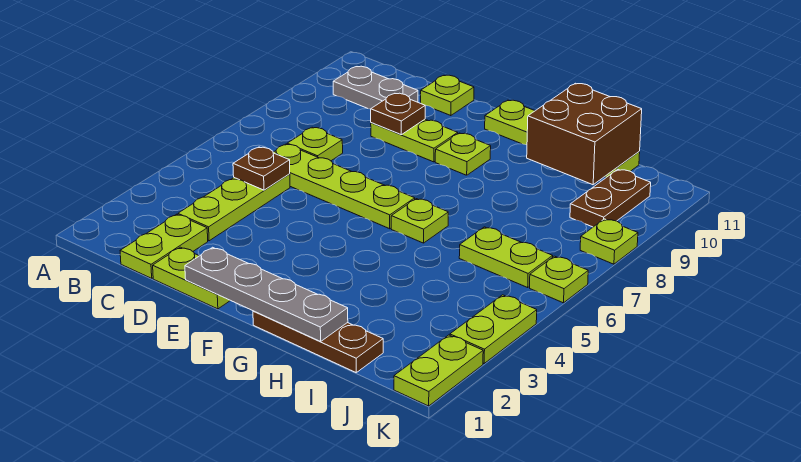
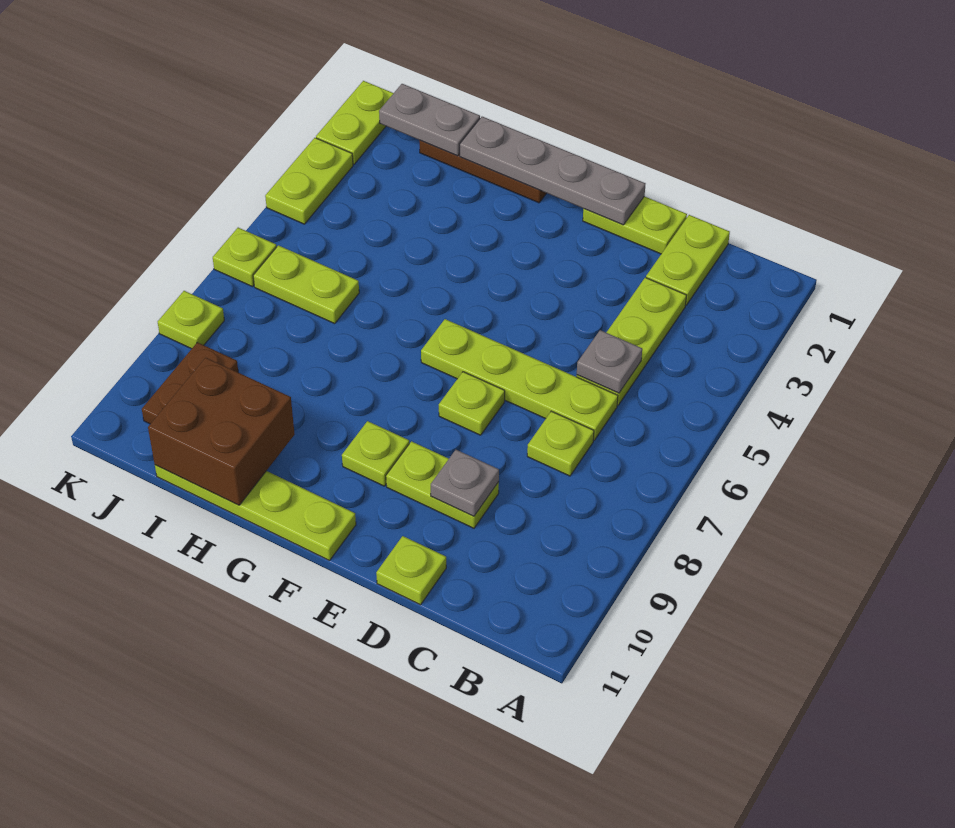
grey plate B10:C10 level 1 -> grey plate I1:J1 level 2
brown plate C5 level 2 -> grey plate C5 level 2
brown plate D9 level 2 -> grey plate D9 level 2
lime plate G6 level 1 -> lime plate E7 level 1

